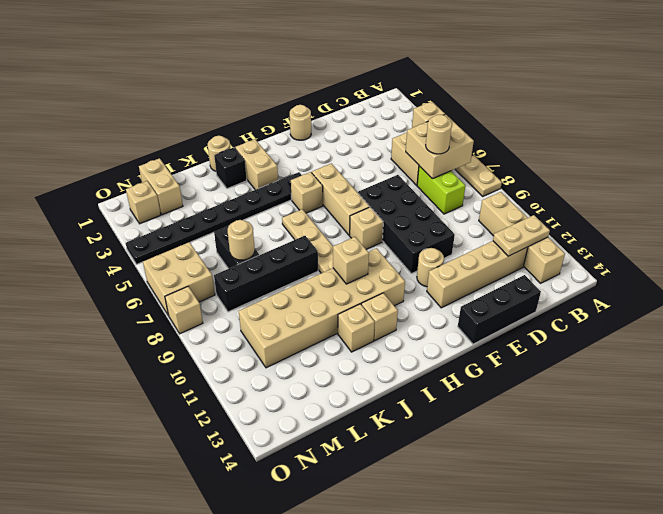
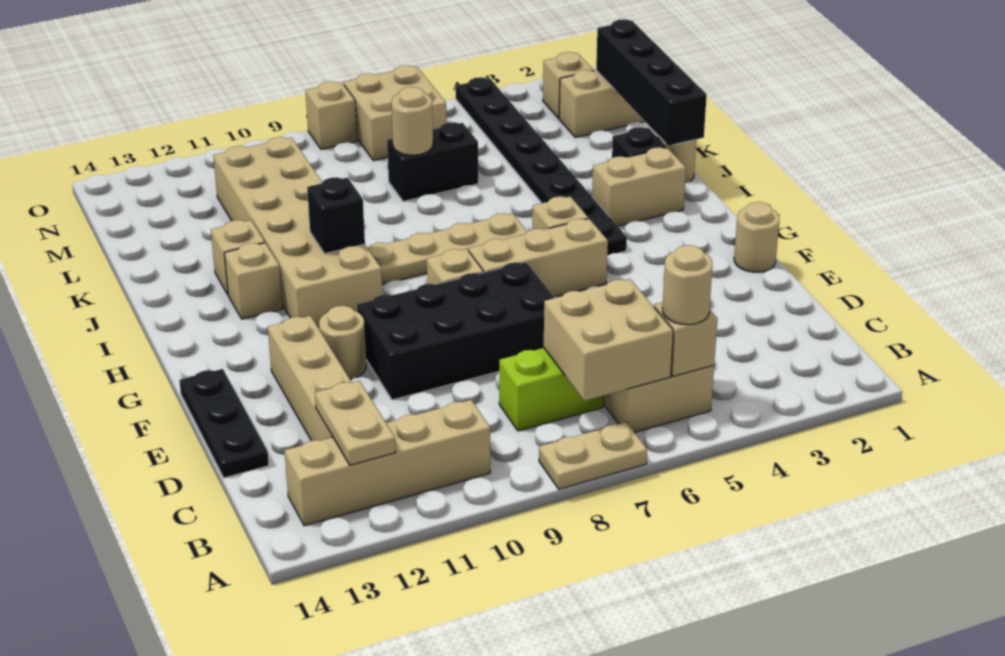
tan round brick C7 level 3 -> tan round brick B5 level 3
black brick D14:F14 level 1 -> black plate D14:F14 level 1
tan brick I10 level 2 -> black brick I10 level 2
black brick J8:M8 level 1 -> black brick J1:M1 level 2

